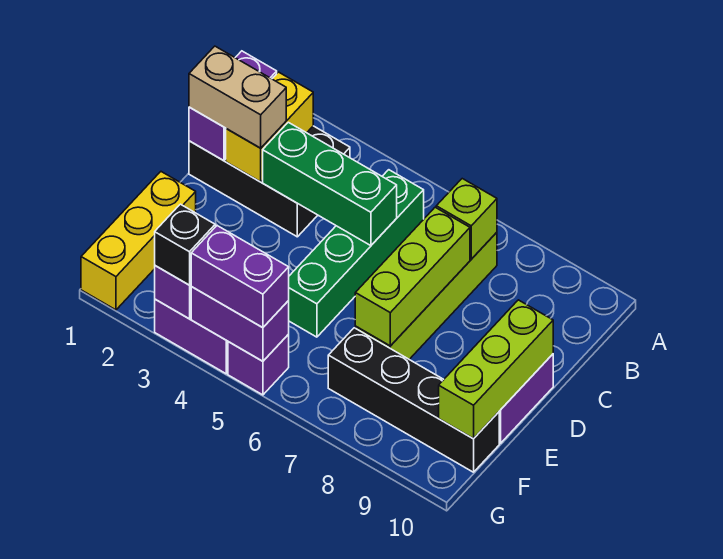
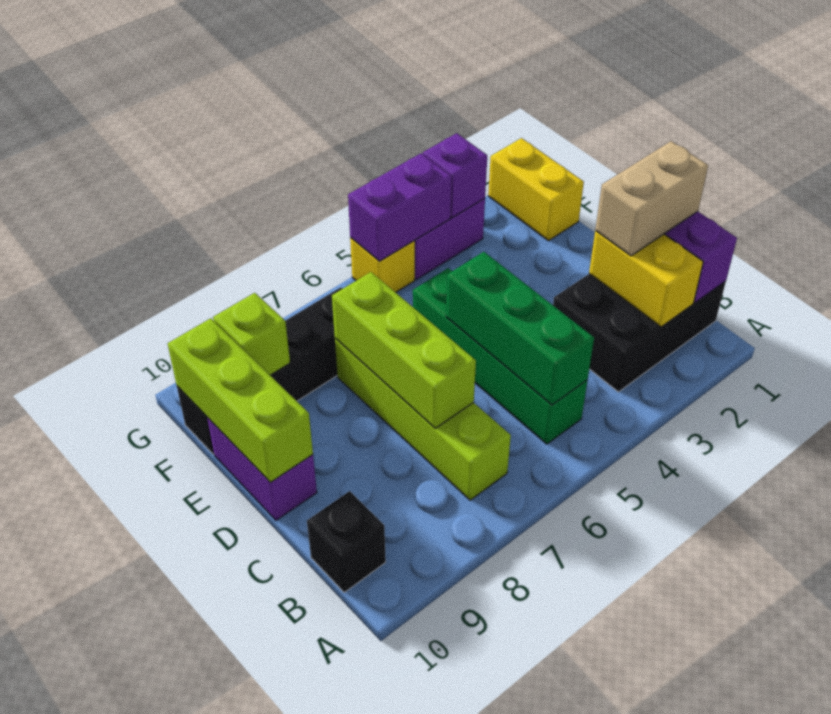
lime brick B7 level 2 -> lime brick F9 level 2
green brick C3:C5 level 2 -> green brick B5:D5 level 2
yellow brick E1:G1 level 1 -> yellow brick F1:G1 level 1
black brick G3 level 3 -> black brick B10 level 1
purple brick G4:G5 level 3 -> none
purple brick G5 level 1 -> yellow brick G5 level 1

